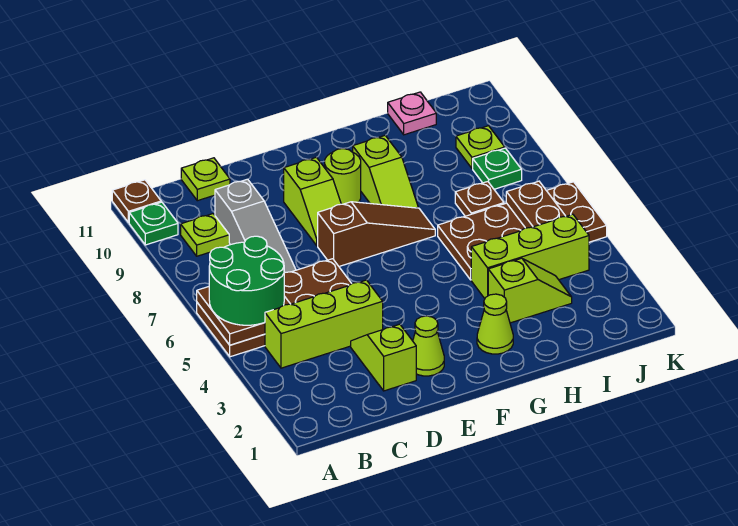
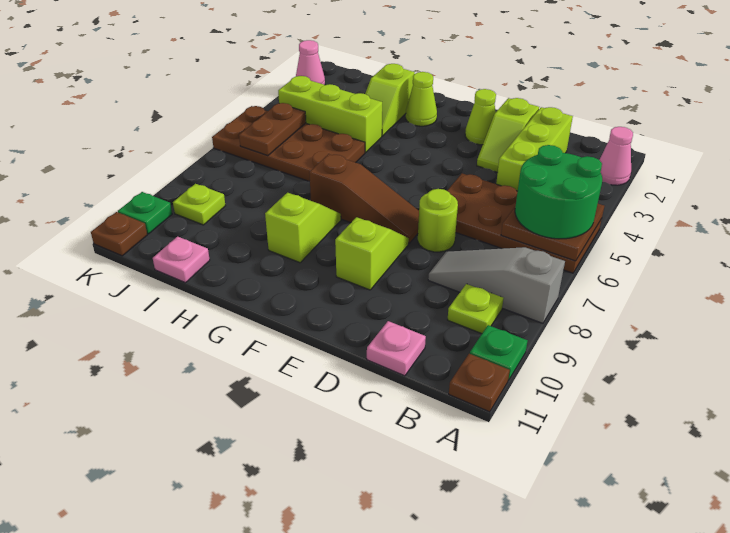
none -> pink cone A2 level 1
lime brick B4:D4 level 1 -> lime brick C2:C4 level 1
grey slope C7:C9 level 1 top 9 -> grey slope A8:C8 level 1 top A
lime plate C11 level 1 -> pink plate C11 level 1
brown slope E7:G7 level 1 top E -> brown slope E7:G7 level 1 top G
lime round brick F9 level 1 -> lime round brick D7 level 1
lime slope H3:I3 level 1 top H -> lime slope H2:H3 level 1 top 2
brown plate I7 level 1 -> brown plate K11 level 1
green plate J8 level 1 -> green plate K10 level 1
none -> pink cone K2 level 1

